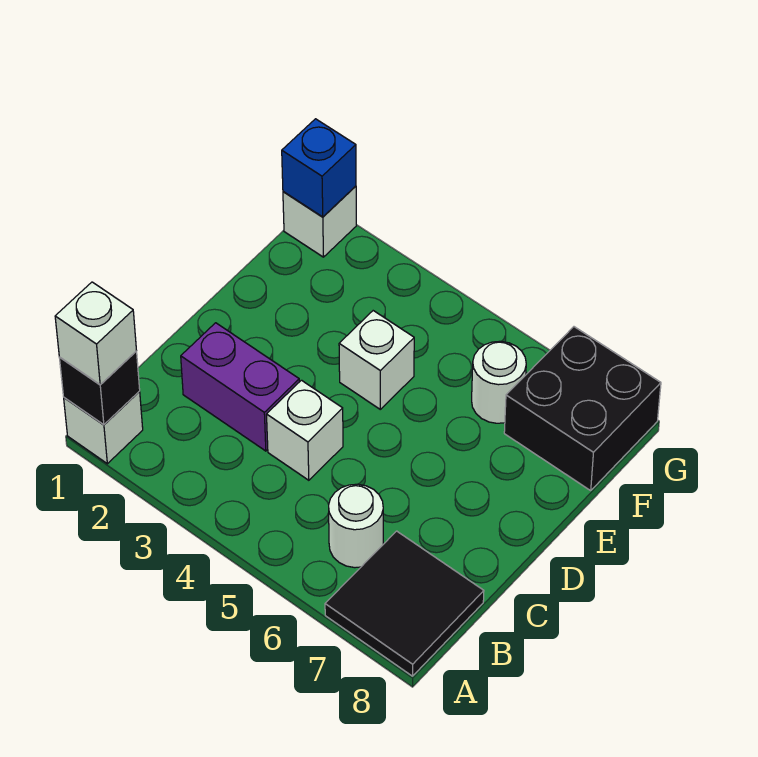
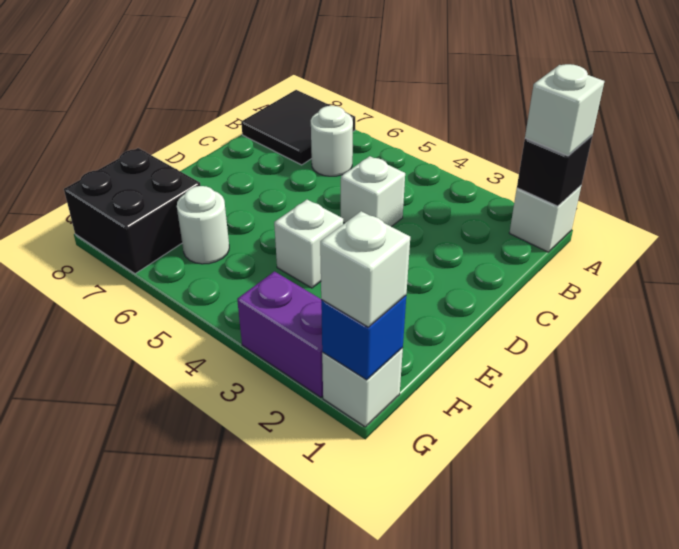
purple brick C2:C3 level 1 -> purple brick G2:G3 level 1
none -> white brick G1 level 3

